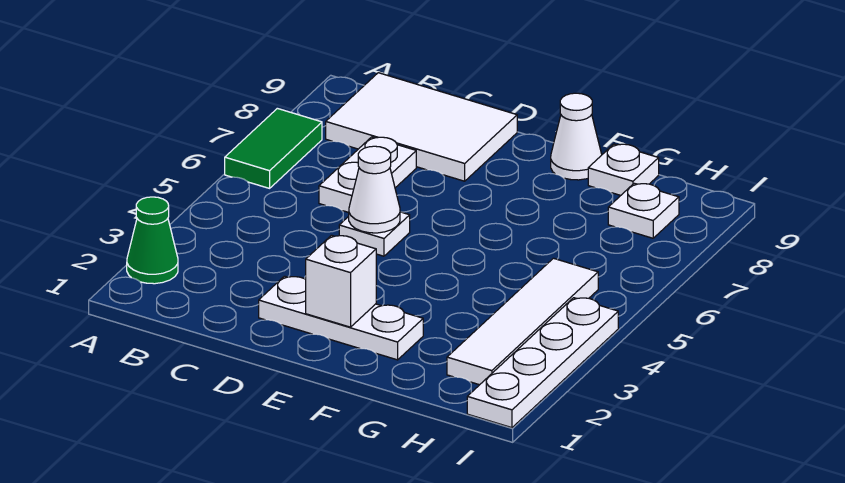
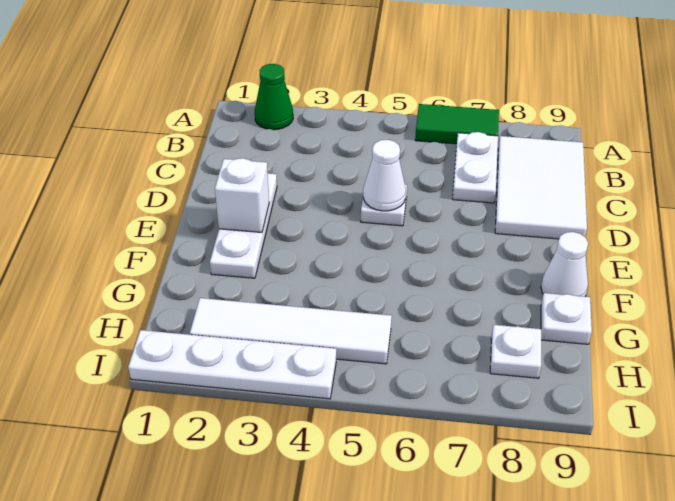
white plate C6:C7 level 1 -> white plate B7:C7 level 1

